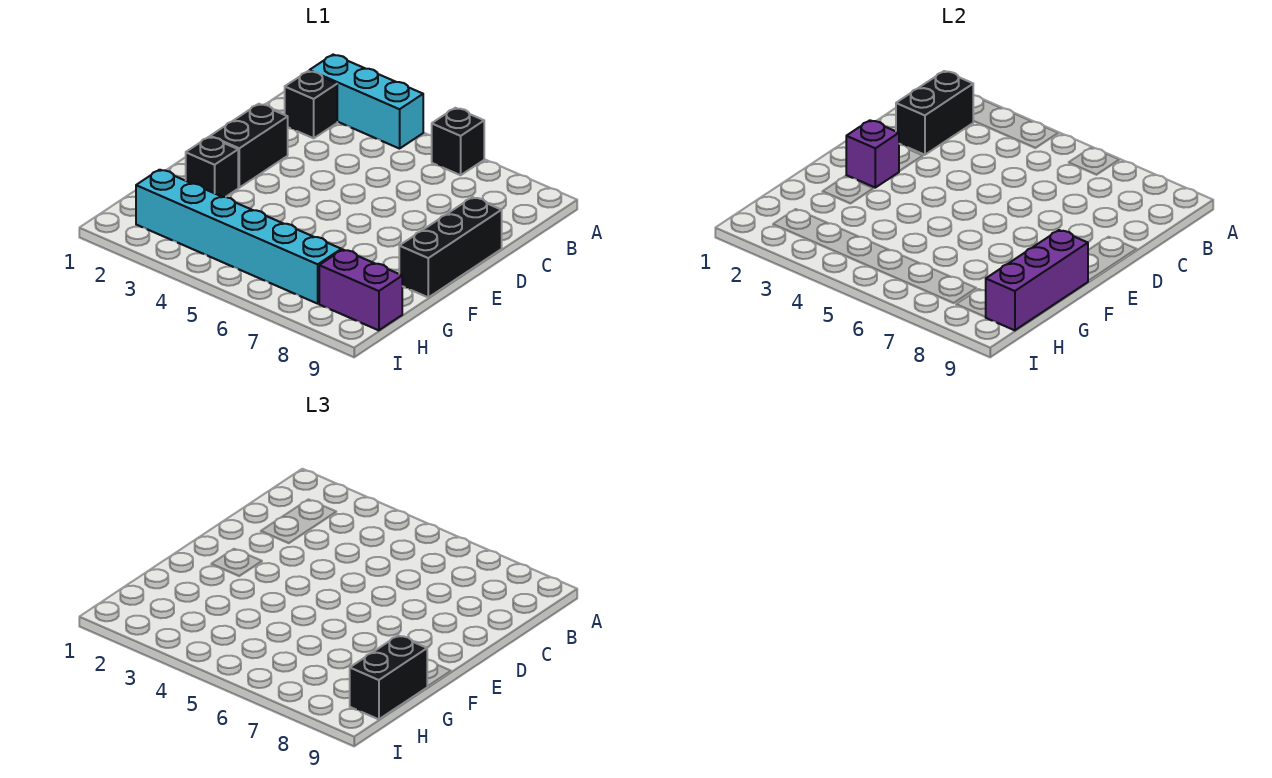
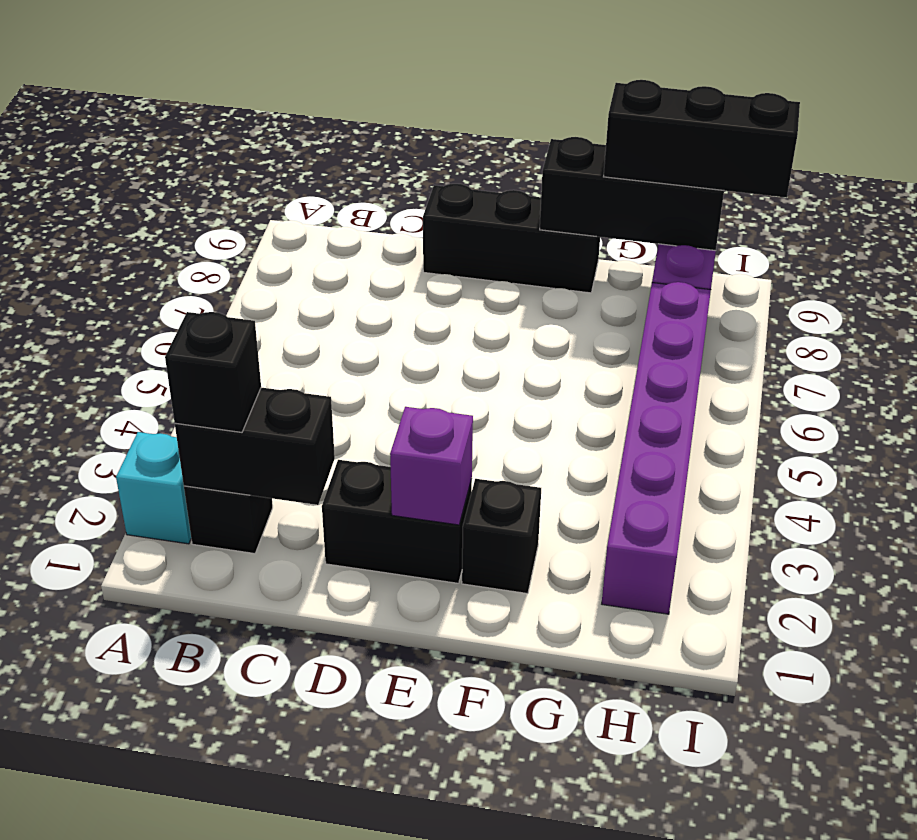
cyan brick A2:A4 level 1 -> cyan brick A2 level 1
black brick A6 level 1 -> black brick B2 level 3
purple brick F9:H9 level 2 -> black brick F9:H9 level 2
black brick G9:H9 level 3 -> black brick G9:I9 level 3
cyan brick H2:H7 level 1 -> purple brick H2:H7 level 1

